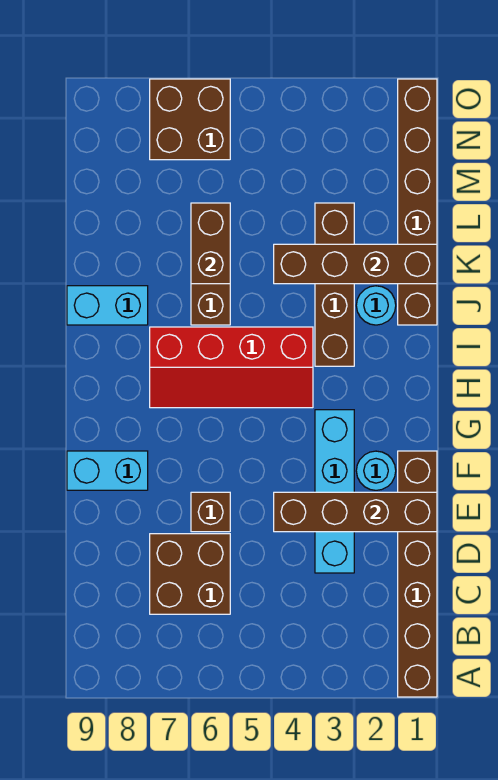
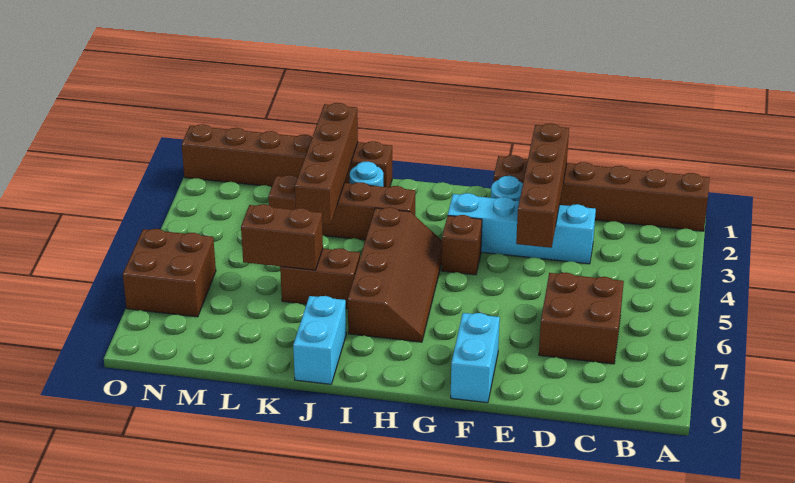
brown brick E6 level 1 -> brown brick G4 level 1
red slope H4:I7 level 1 top I -> brown slope H4:I7 level 1 top I

